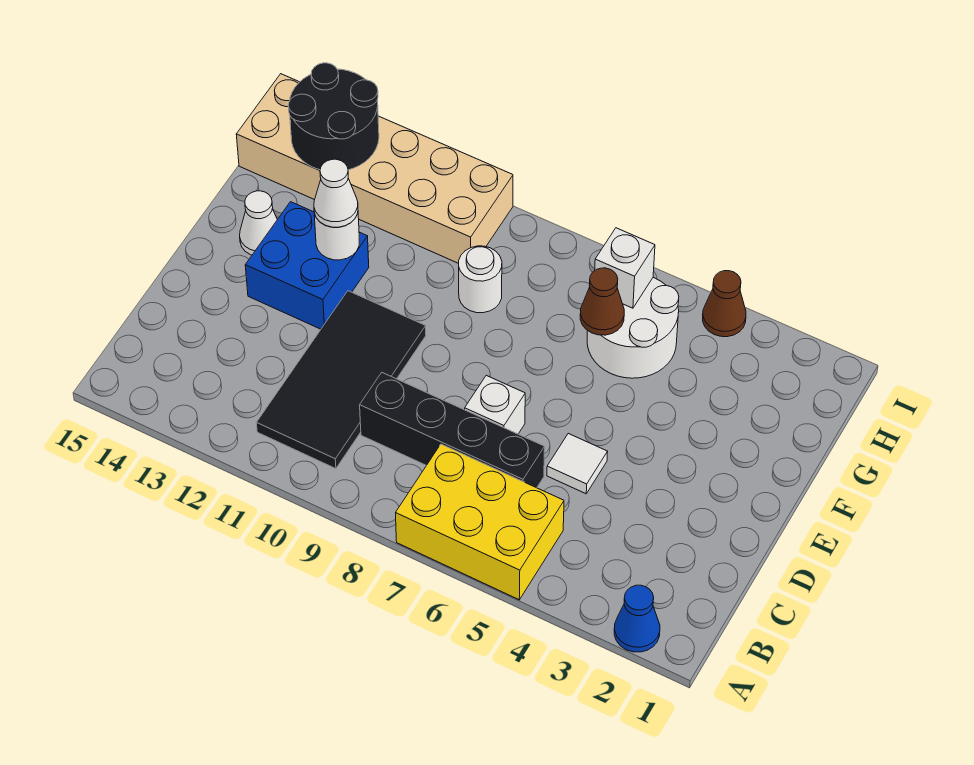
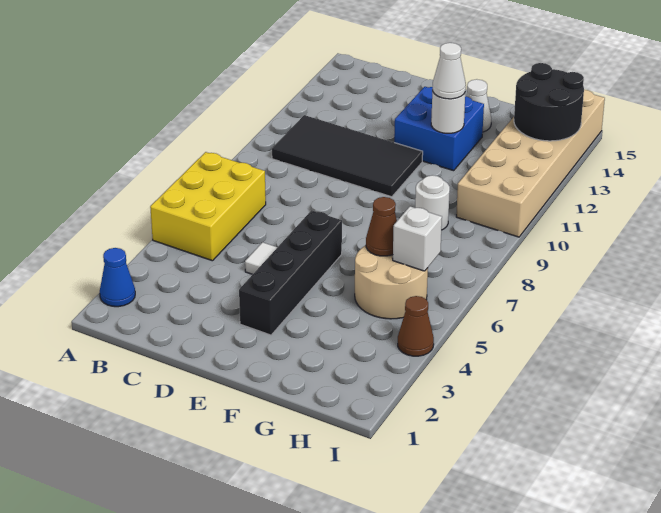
black brick C6:C9 level 1 -> black brick E3:E6 level 1
white brick D7 level 1 -> none
white round brick G5:H6 level 1 -> tan round brick G5:H6 level 1

